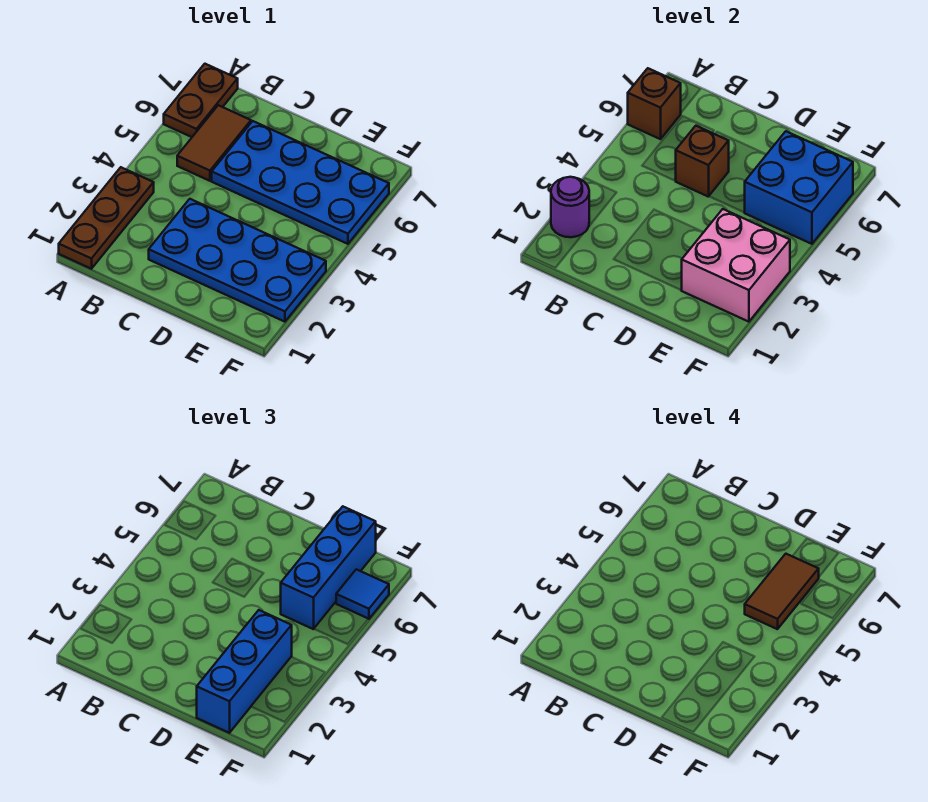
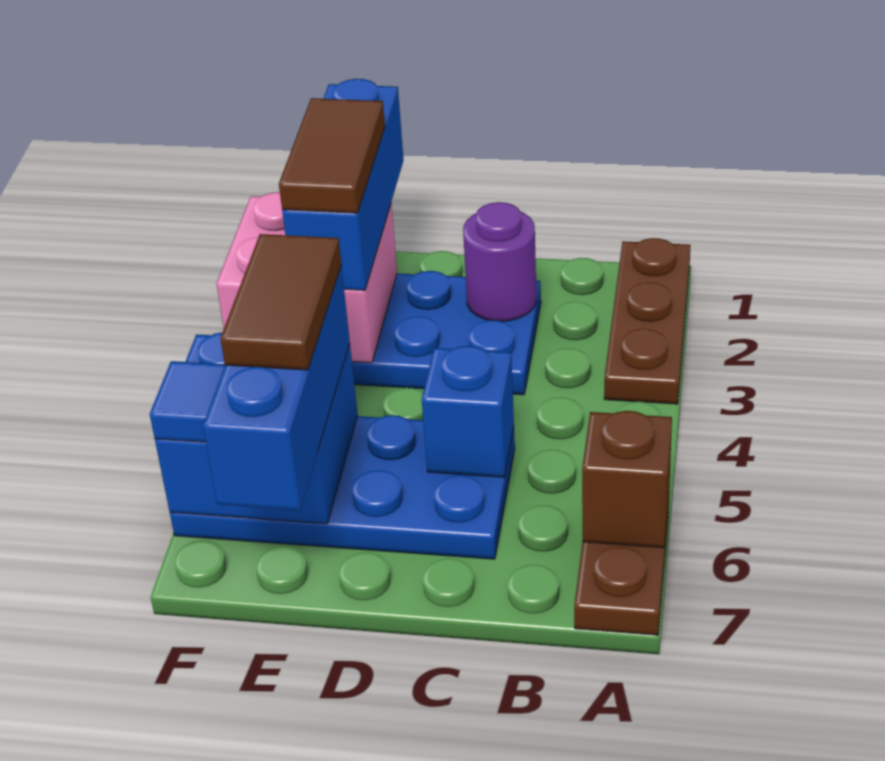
purple round brick A2 level 2 -> purple round brick C2 level 2
brown tile B5:B6 level 1 -> brown tile E2:E3 level 4
brown brick C5 level 2 -> blue brick C5 level 2

